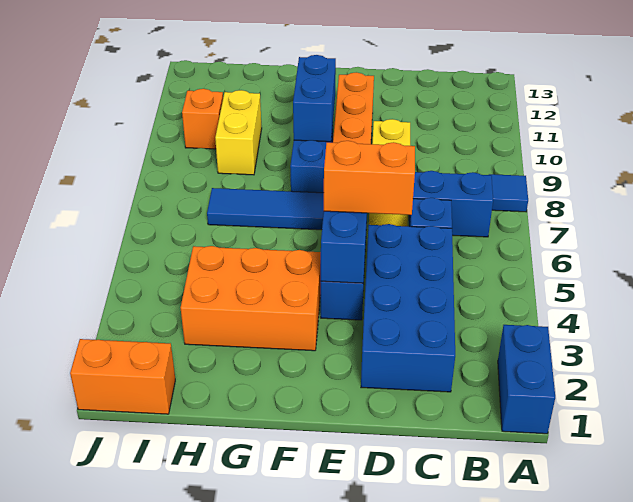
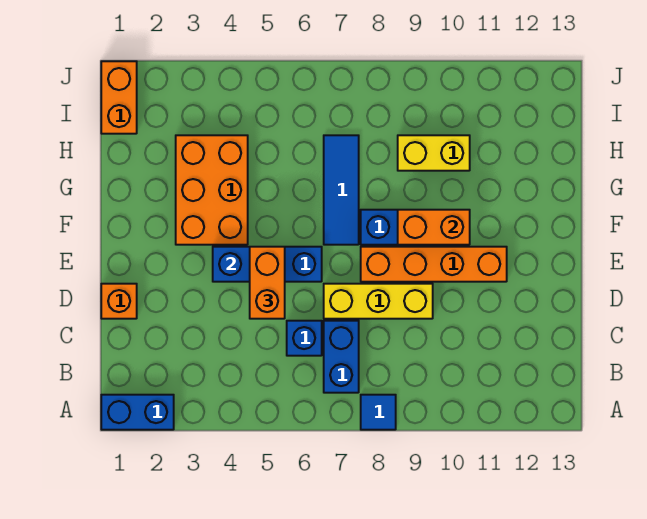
blue brick C2:D5 level 1 -> none
blue brick F9:F10 level 2 -> orange brick F9:F10 level 2
orange brick I10 level 1 -> orange brick D1 level 1

